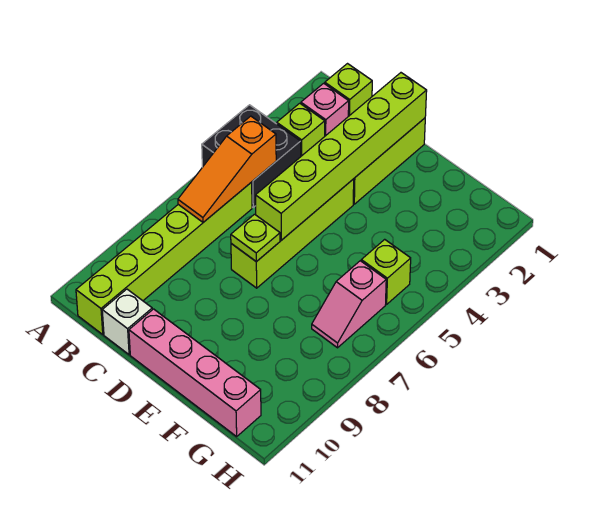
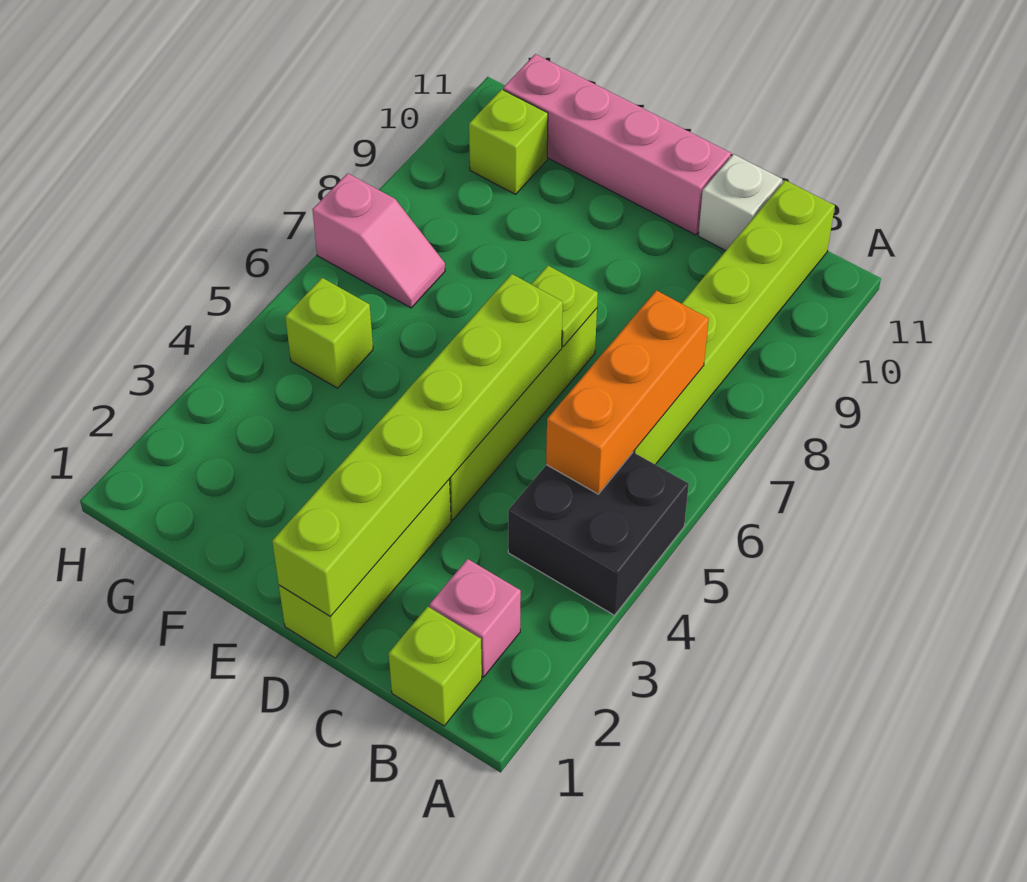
lime brick B3 level 1 -> lime brick G10 level 1
orange slope B5:B7 level 2 top 5 -> orange brick B5:B7 level 2
pink slope G6:G7 level 1 top 6 -> pink slope G7:H7 level 1 top H

